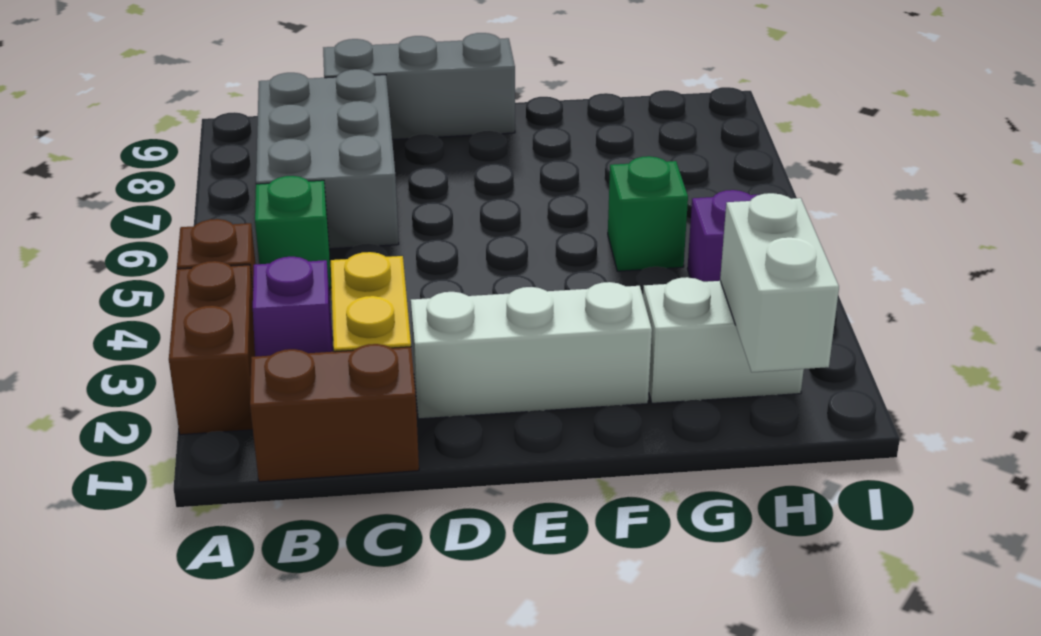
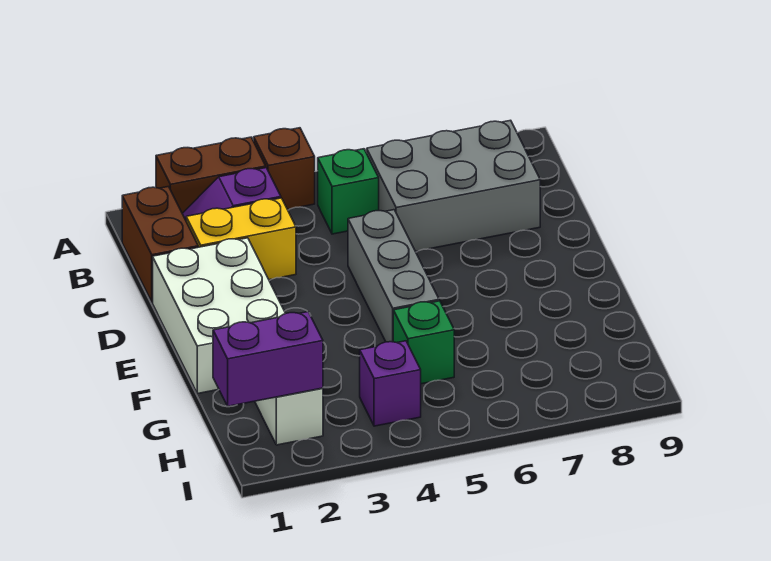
grey brick C9:E9 level 1 -> grey brick D5:F5 level 1
white brick D2:F2 level 1 -> white brick D1:F2 level 1
white brick H1:H2 level 2 -> purple brick H1:H2 level 2

